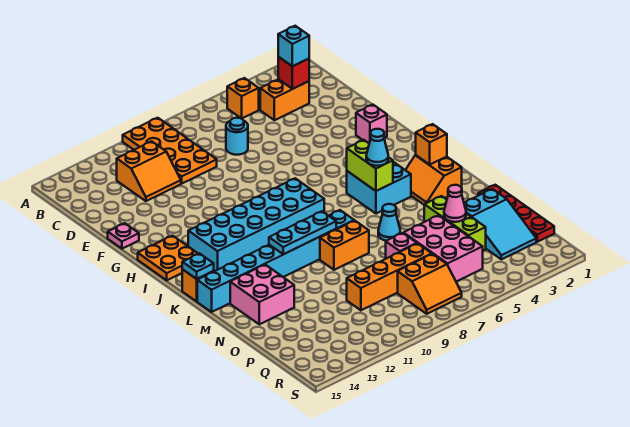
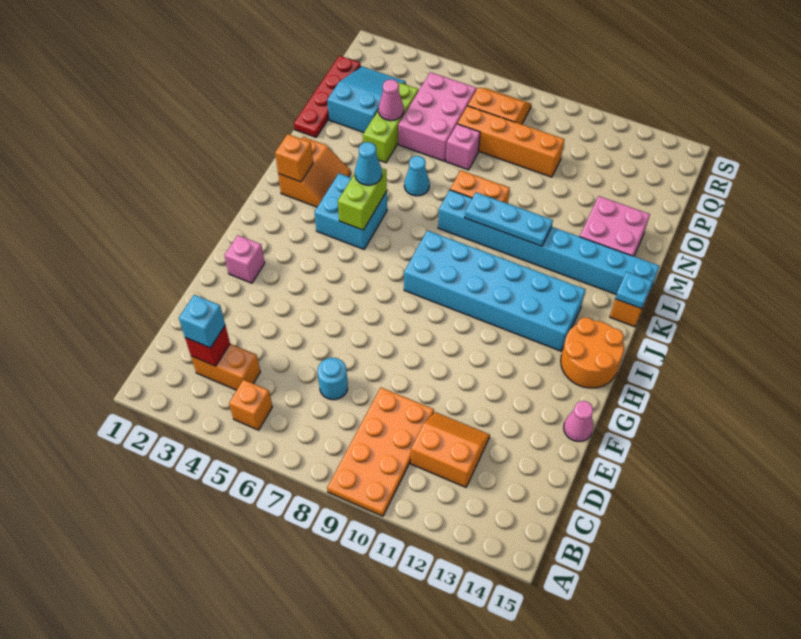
pink plate F15 level 1 -> pink cone F15 level 1
orange plate H14:I15 level 1 -> orange round brick H14:I15 level 1

